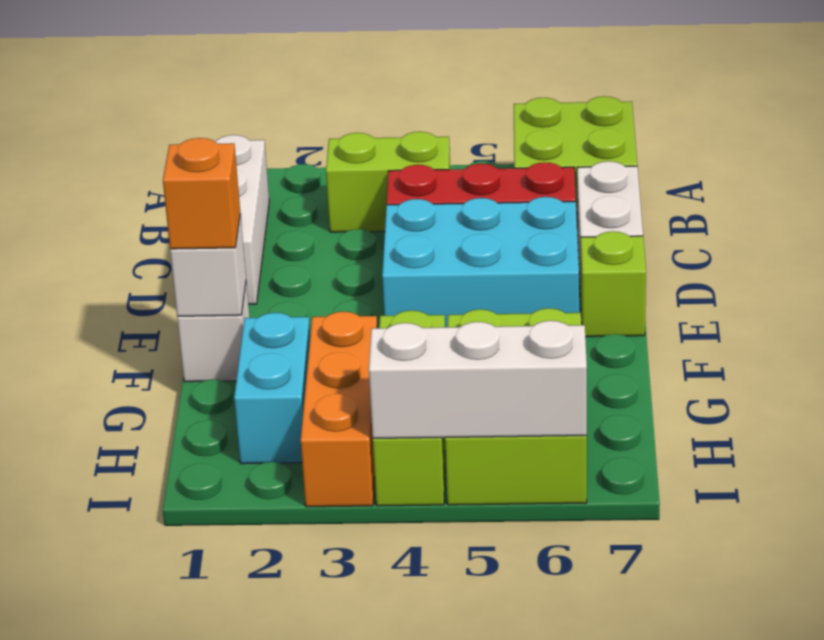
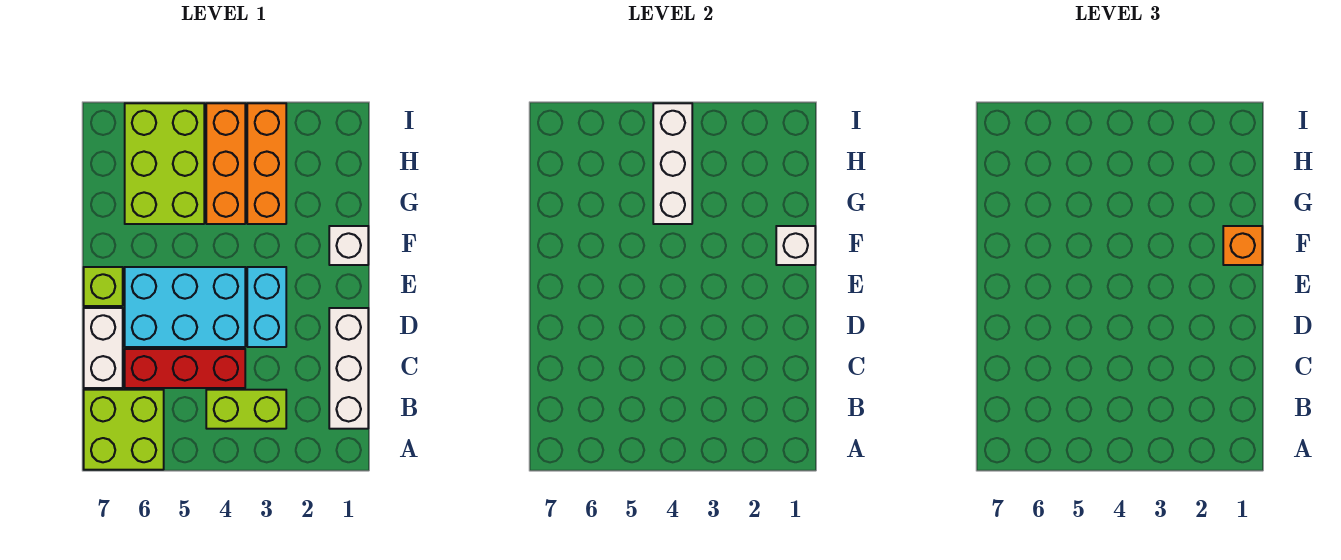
cyan brick G2:H2 level 1 -> cyan brick D3:E3 level 1
lime brick G4:I4 level 1 -> orange brick G4:I4 level 1
white brick I4:I6 level 2 -> white brick G4:I4 level 2

